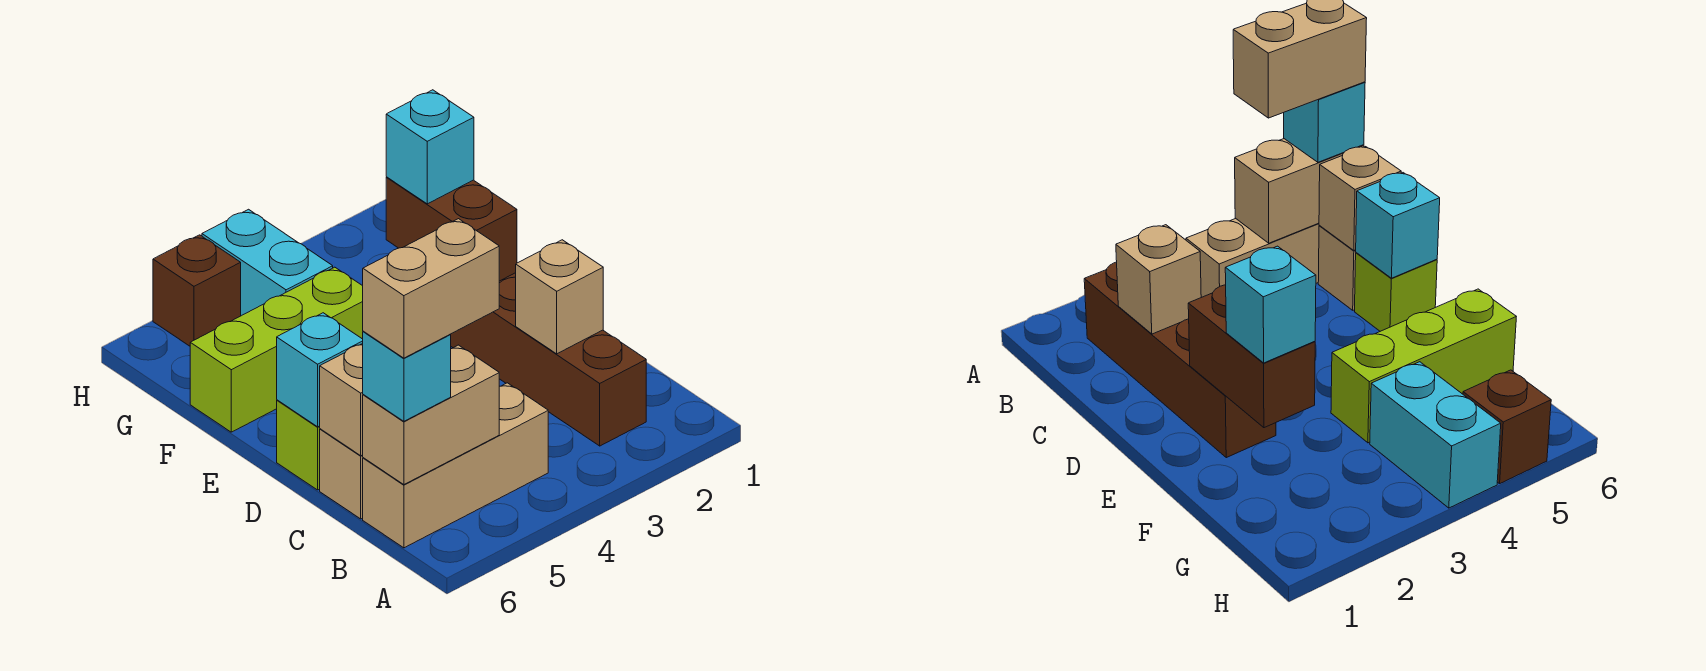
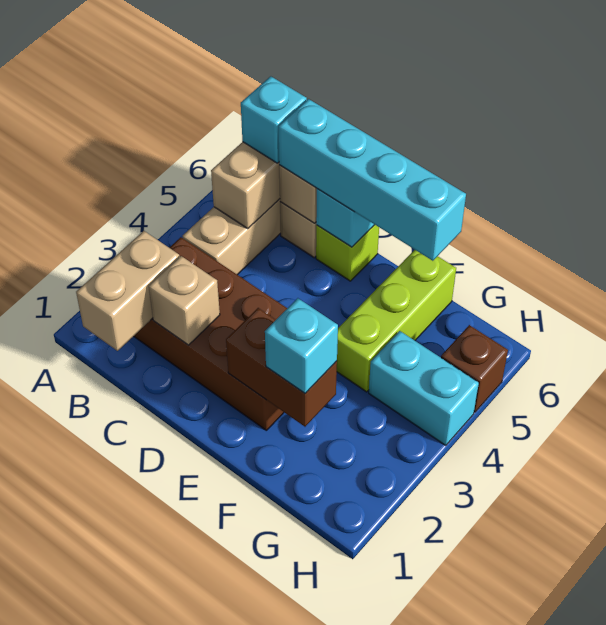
brown brick B2:E2 level 1 -> brown brick B2:E3 level 1
tan brick B5:B6 level 4 -> tan brick B1:B2 level 2
none -> cyan brick C6:F6 level 3

